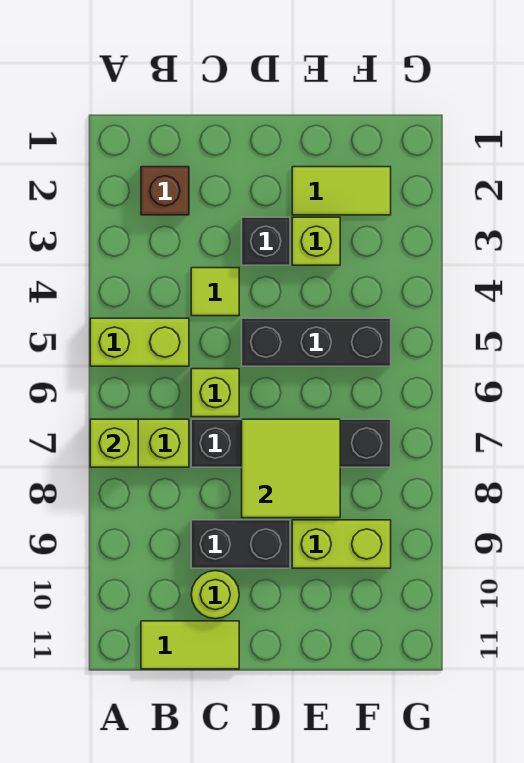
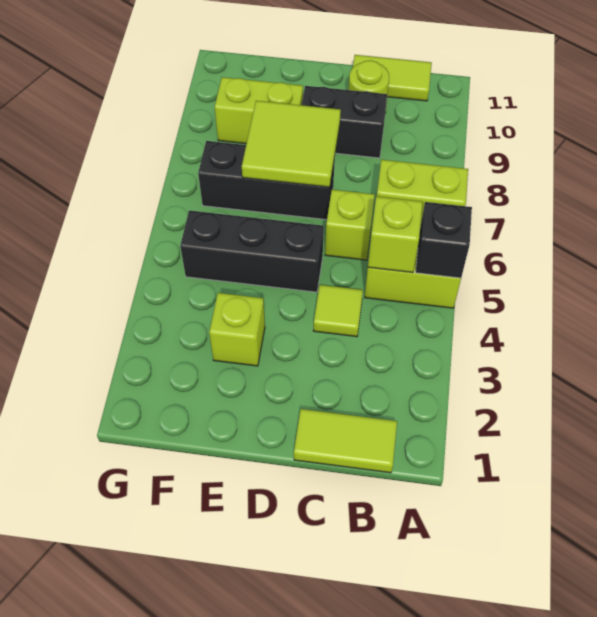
lime brick A7 level 2 -> lime brick B5 level 2
brown brick B2 level 1 -> none
black brick C7:F7 level 1 -> black brick D7:F7 level 1
black brick D3 level 1 -> black brick A5 level 2
lime tile E2:F2 level 1 -> lime tile B1:C1 level 1

